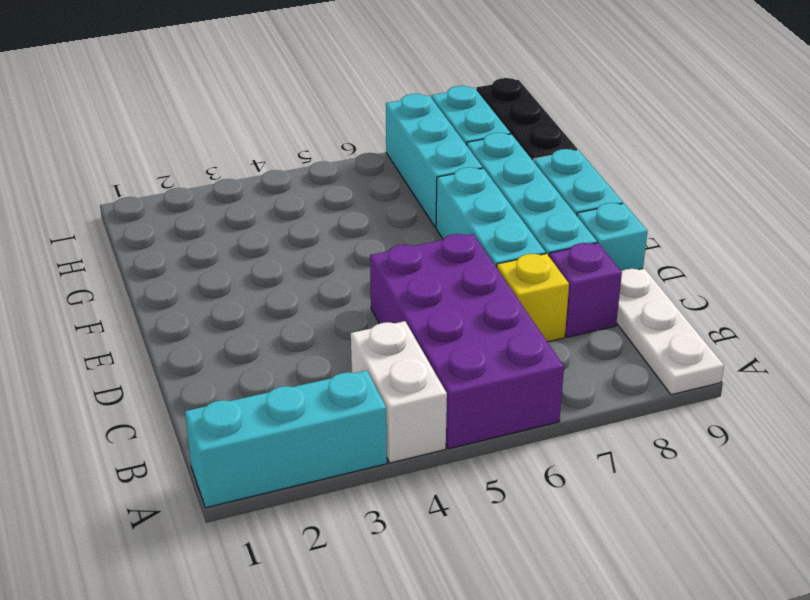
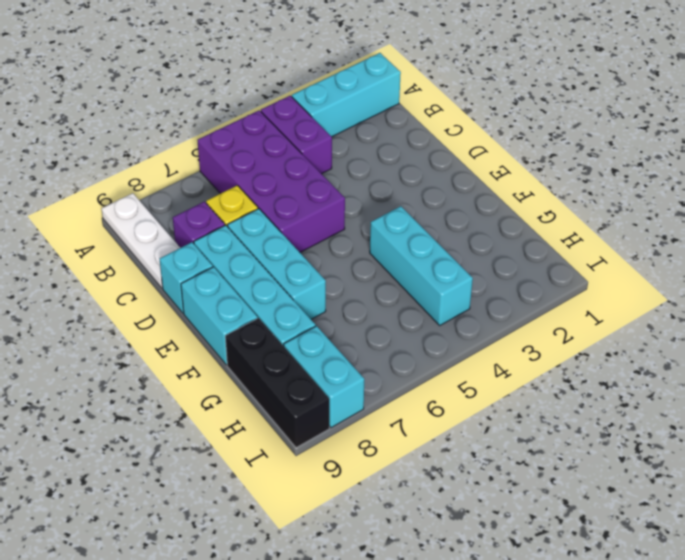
white brick A4:B4 level 1 -> purple brick A4:B4 level 1
cyan brick G7:I7 level 1 -> cyan brick F4:H4 level 1

